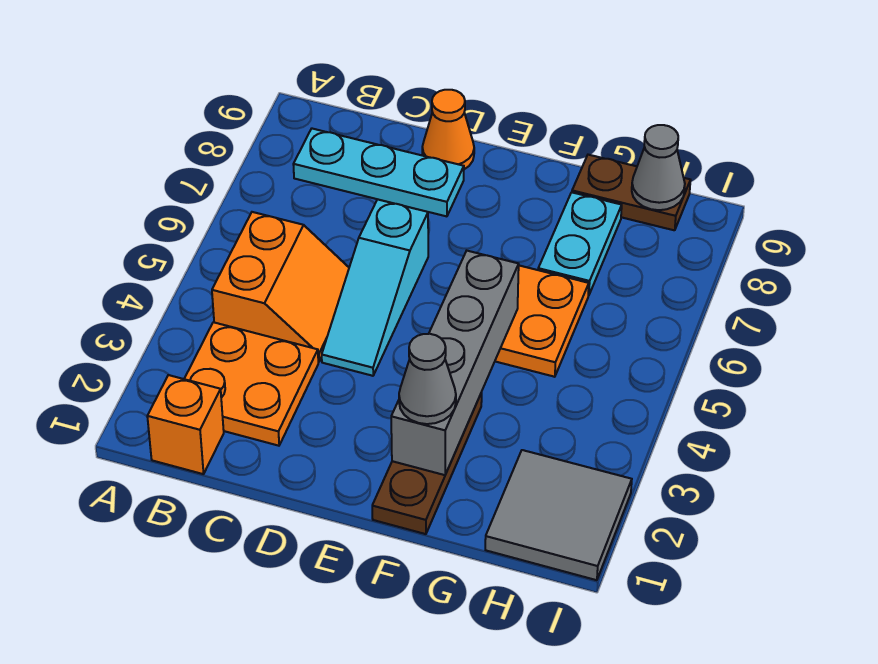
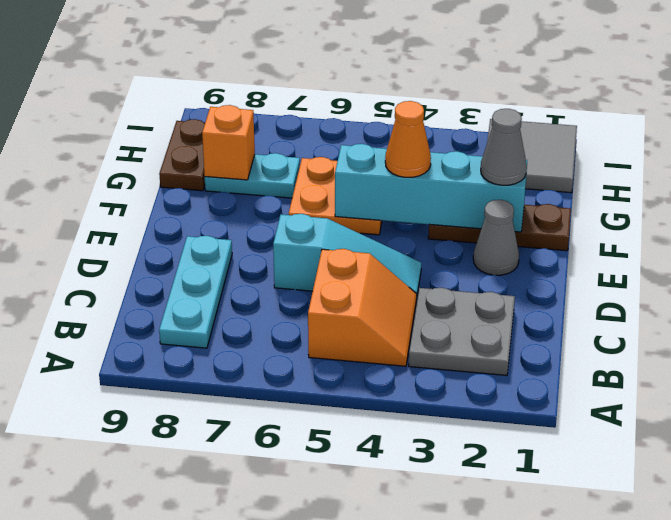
orange brick B1 level 1 -> orange brick G8 level 2
orange plate B2:C3 level 1 -> grey plate B2:C3 level 1
orange slope B4:C5 level 1 top B -> orange slope B4:C5 level 1 top 5
orange cone D9 level 1 -> orange cone F4 level 3
grey brick F2:F5 level 2 -> cyan brick F2:F5 level 2
grey cone H9 level 2 -> grey cone E2 level 1

